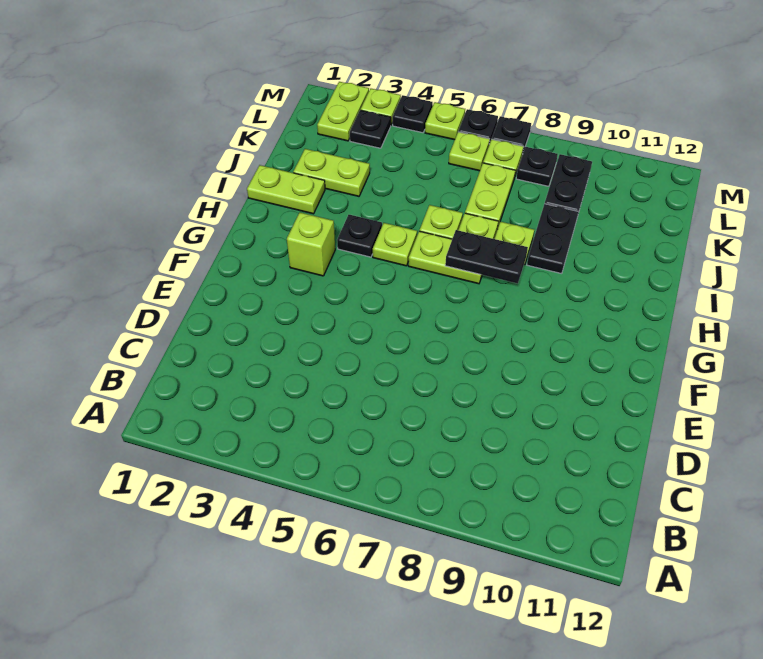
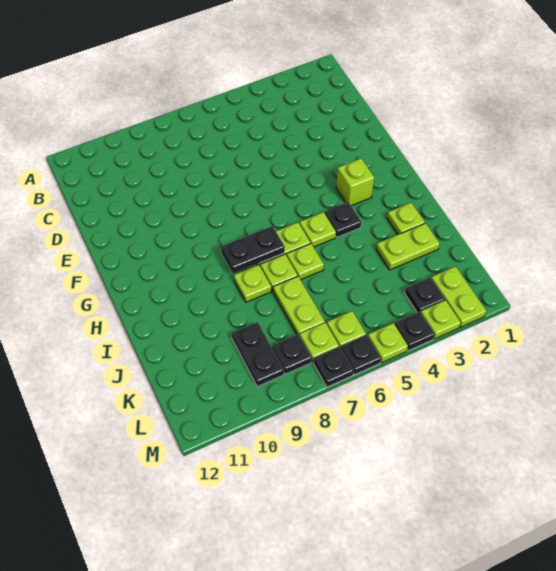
lime plate I1:I2 level 1 -> lime plate I2 level 1
black plate I9:J9 level 1 -> none

